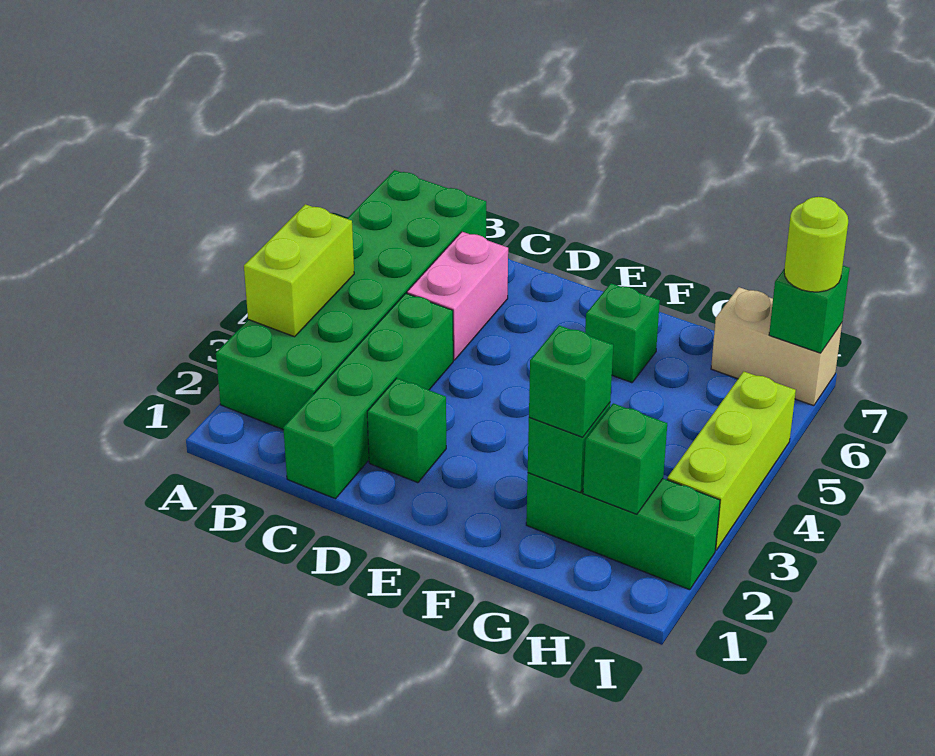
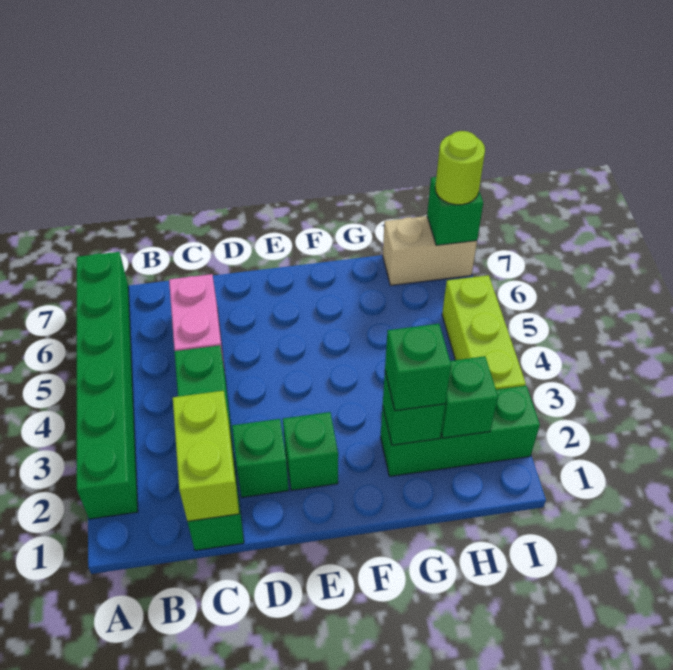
green brick A2:B7 level 1 -> green brick A2:A7 level 1
lime brick A3:A4 level 2 -> lime brick C1:C2 level 2
green brick F6 level 1 -> green brick E2 level 1

